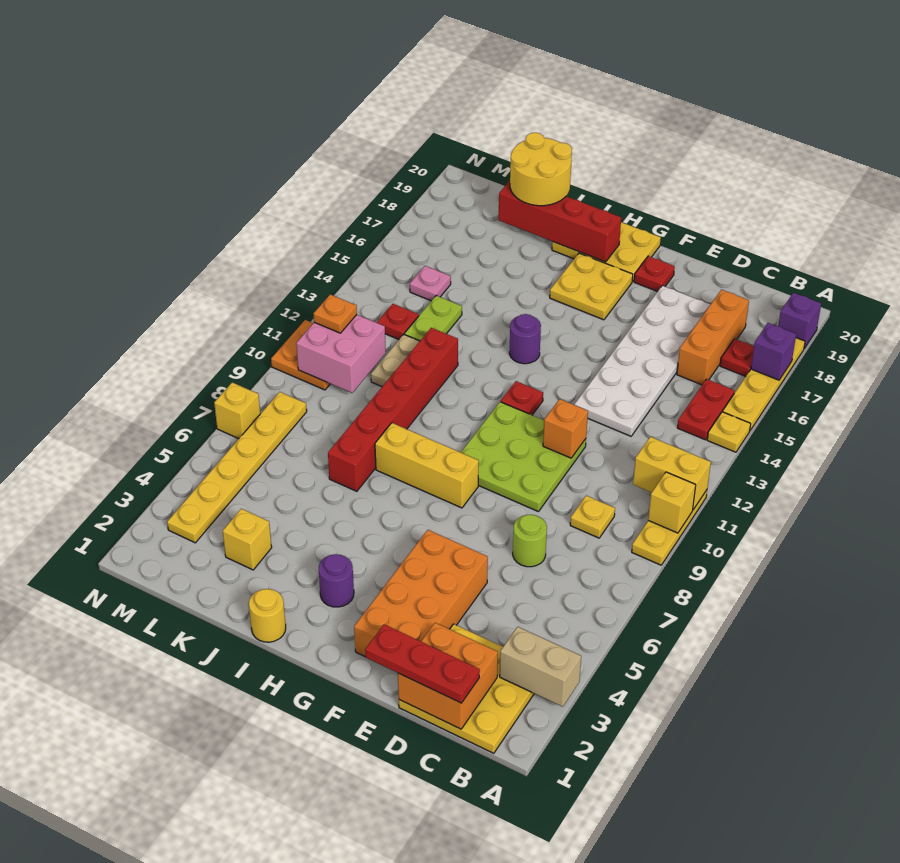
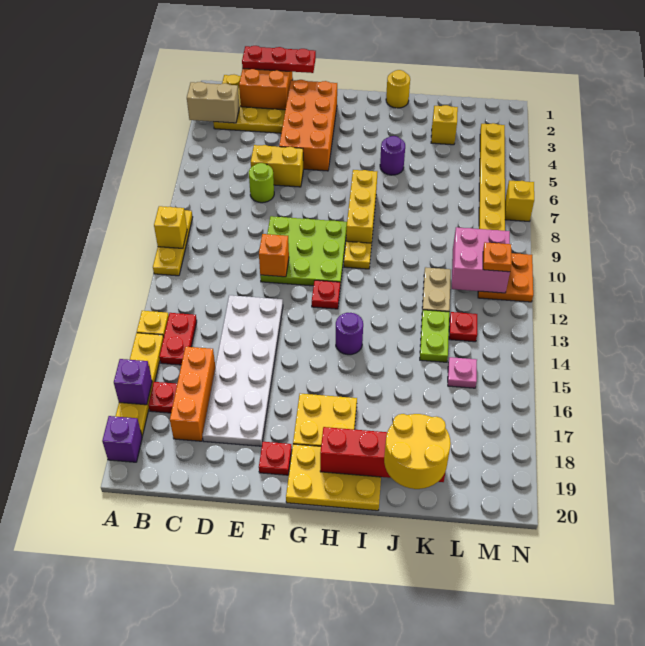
yellow brick A11:B11 level 2 -> yellow brick D6:E6 level 1
yellow plate C9 level 1 -> yellow plate H10 level 1
yellow brick G8:I8 level 1 -> yellow brick H7:H9 level 1
purple round brick H3 level 1 -> purple round brick I5 level 1
red brick J7:J12 level 1 -> none

